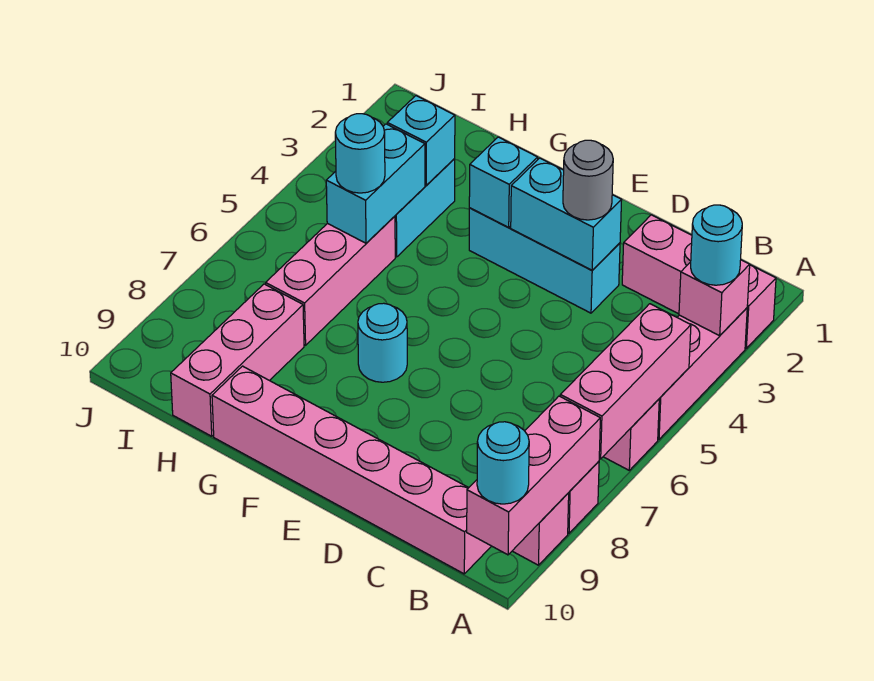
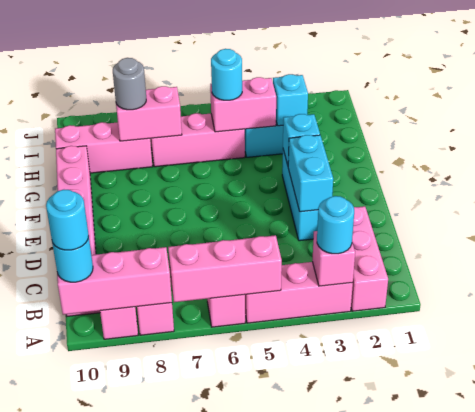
grey round brick D3 level 3 -> grey round brick H8 level 3
cyan round brick F7 level 1 -> cyan round brick A10 level 4
cyan brick H4:H5 level 2 -> pink brick H4:H5 level 2
none -> pink brick H7:H8 level 2

